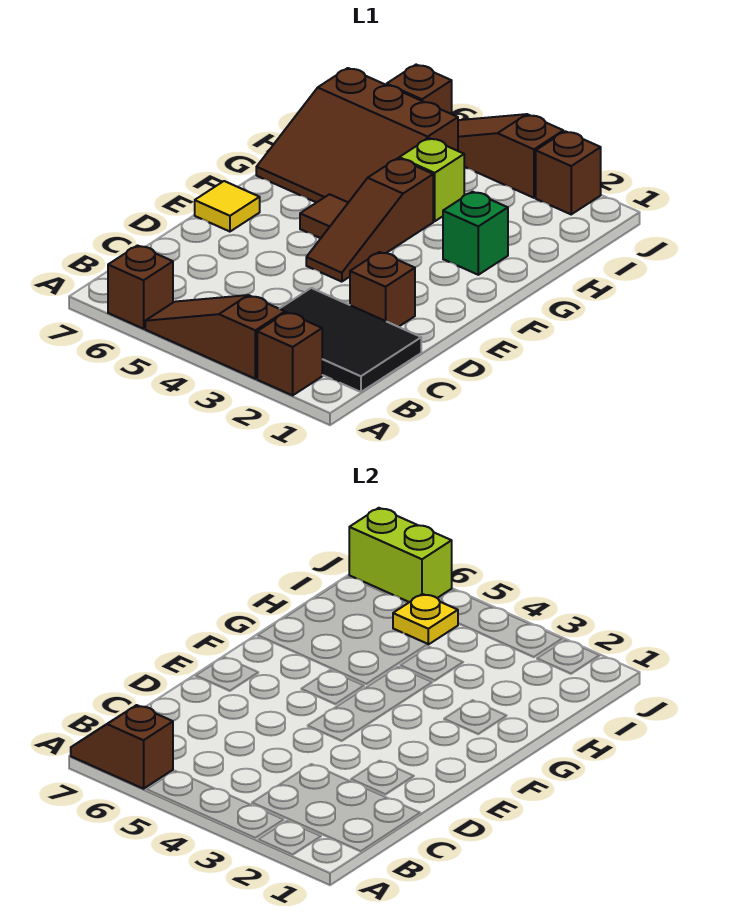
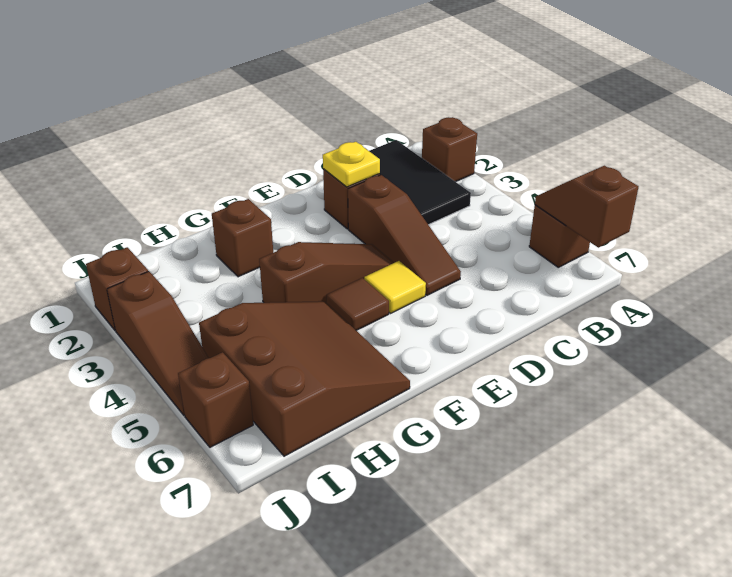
brown slope A3:A5 level 1 top 3 -> brown slope D3:D5 level 1 top 3
brown slope A6:A7 level 2 top 6 -> brown slope A6:A7 level 2 top 7
yellow tile E7 level 1 -> yellow tile E5 level 1
green brick G2 level 1 -> brown brick G2 level 1
lime brick H4 level 1 -> none
yellow plate I5 level 2 -> yellow plate D2 level 2
lime brick J6:J7 level 2 -> none

